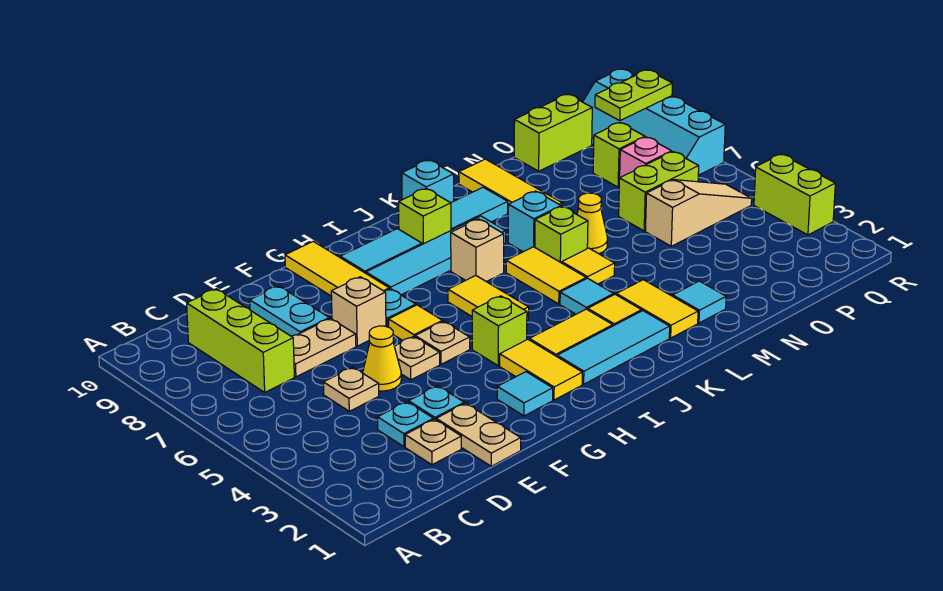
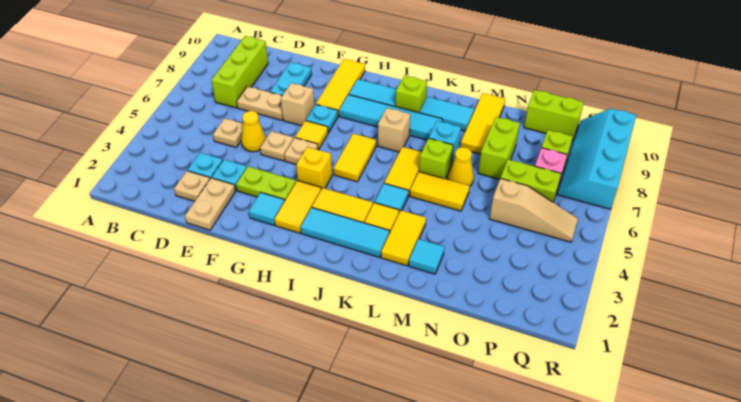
lime brick H4 level 1 -> yellow brick H4 level 1
cyan brick K10 level 1 -> none
yellow tile L5 level 1 -> yellow tile L5:M5 level 1
lime plate Q9:R9 level 2 -> lime plate F3:G3 level 1
lime brick R3:R4 level 1 -> lime brick N7:N8 level 1

